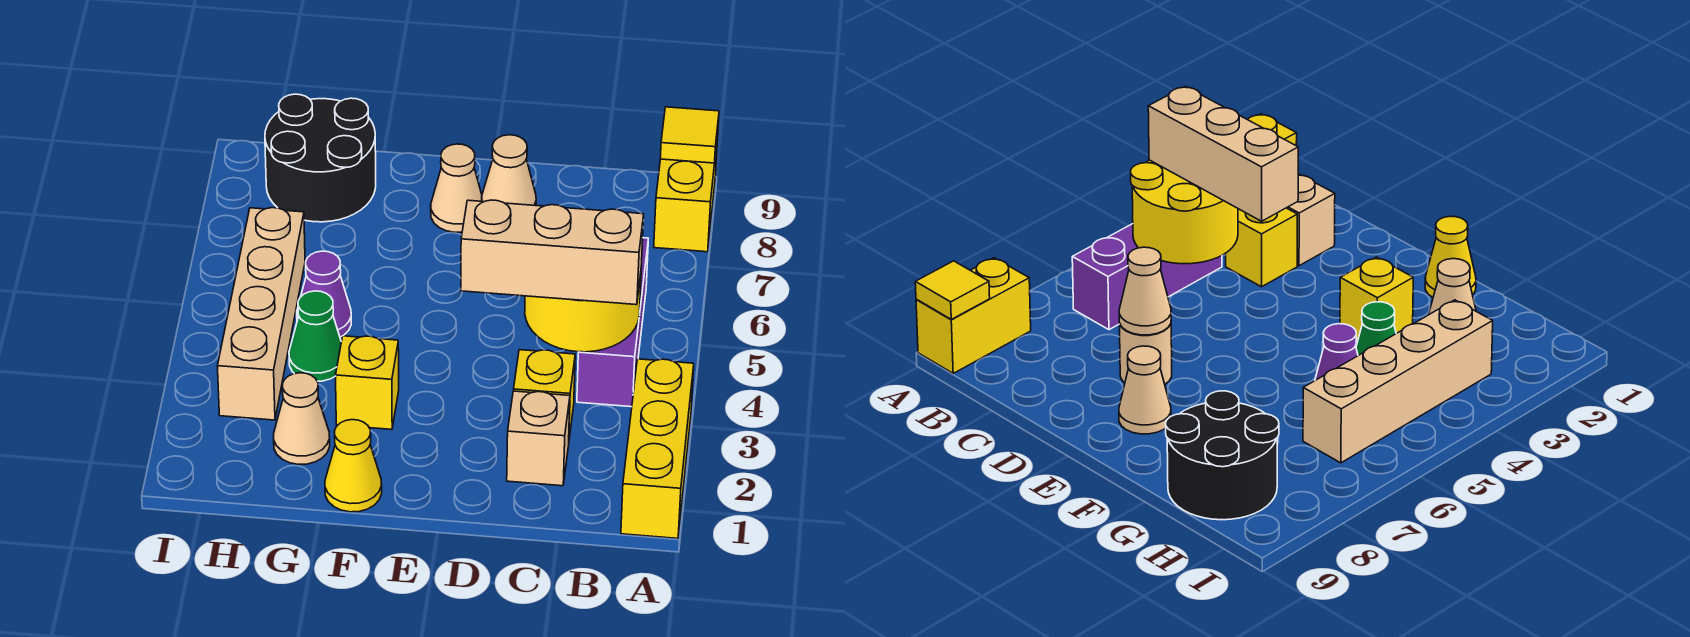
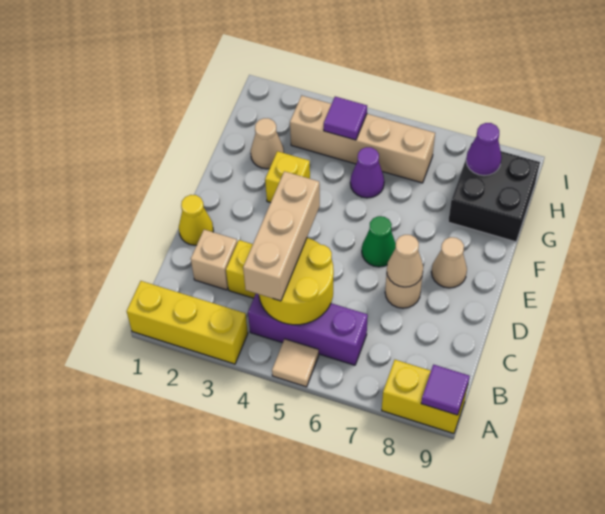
none -> tan tile A5 level 1
yellow tile A9 level 2 -> purple tile A9 level 2
yellow cone F1 level 1 -> yellow cone D1 level 1
green cone G4 level 1 -> green cone E6 level 1
black round brick G8:H9 level 1 -> black brick G8:H9 level 1
none -> purple tile H4 level 2
none -> purple cone H8 level 2

